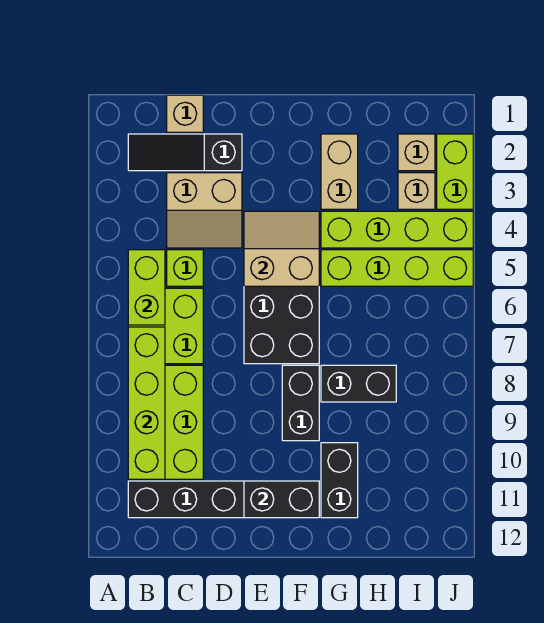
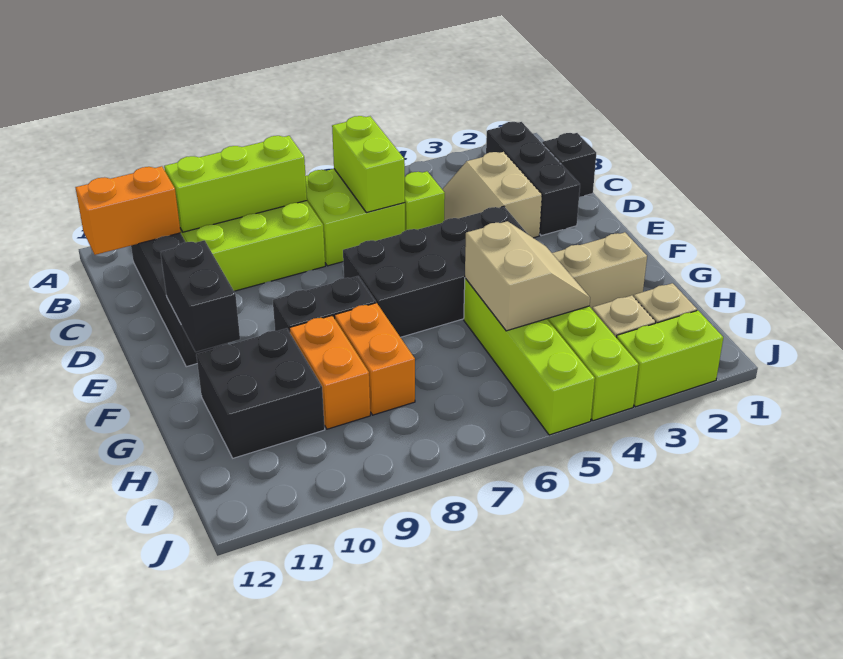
black slope B2:D2 level 1 top D -> black brick B2:D2 level 1
lime brick B5:B6 level 2 -> lime brick B6:C6 level 2
lime brick B7:B10 level 2 -> lime brick B8:B10 level 2
none -> orange brick B11:B12 level 2
tan brick C1 level 1 -> black brick C1 level 1
tan slope E4:F5 level 2 top 5 -> tan slope G4:H5 level 2 top 5
black brick G8:H8 level 1 -> orange brick G8:H8 level 1
none -> orange brick G9:H9 level 1
black brick G10:G11 level 1 -> black brick G10:H11 level 1

